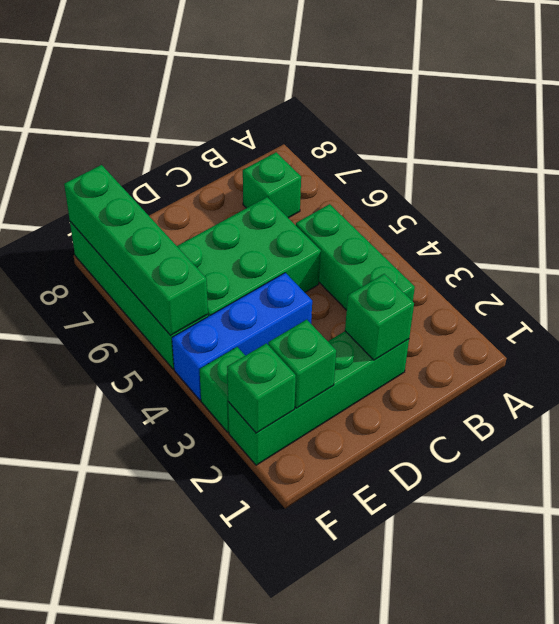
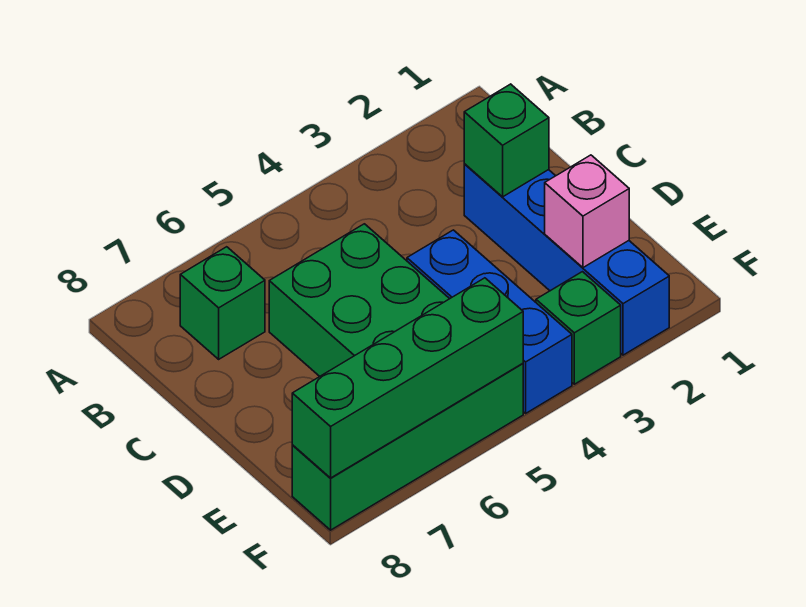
green brick B3:B5 level 1 -> none
green brick C2:F2 level 1 -> blue brick C2:F2 level 1
green brick E2 level 2 -> pink brick E2 level 2
green brick F2 level 2 -> none

